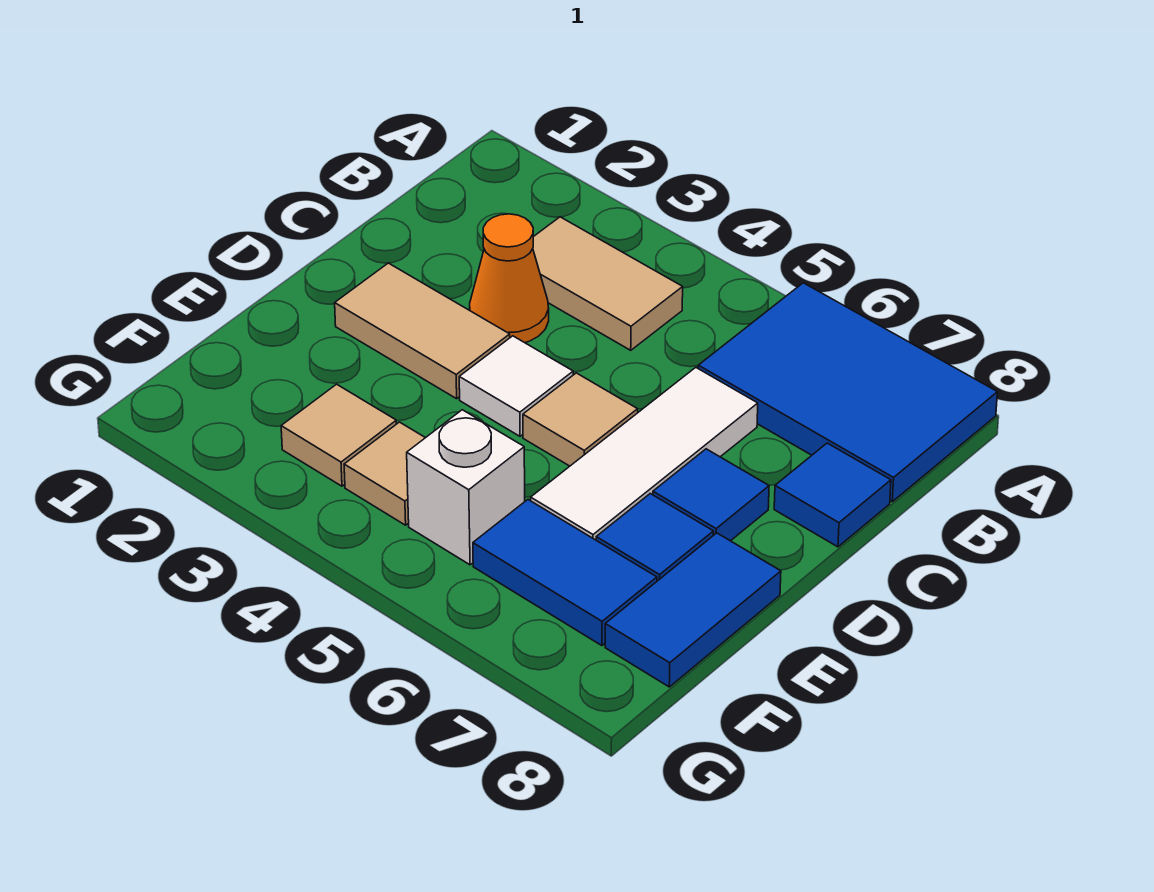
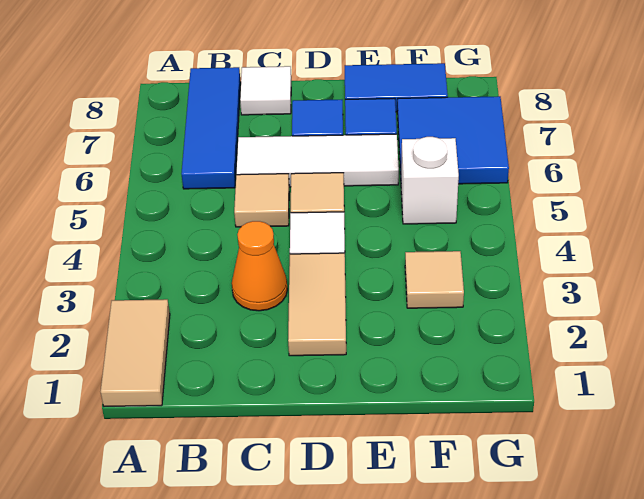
blue tile A6:B8 level 1 -> blue tile B6:B8 level 1
tan tile B3:B4 level 1 -> tan tile A1:A2 level 1
blue tile C8 level 1 -> white tile C8 level 1
tan tile F4 level 1 -> tan tile C5 level 1
blue tile F6:F7 level 1 -> blue tile F6:G7 level 1

